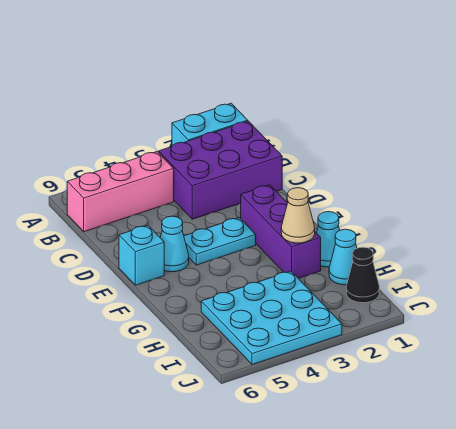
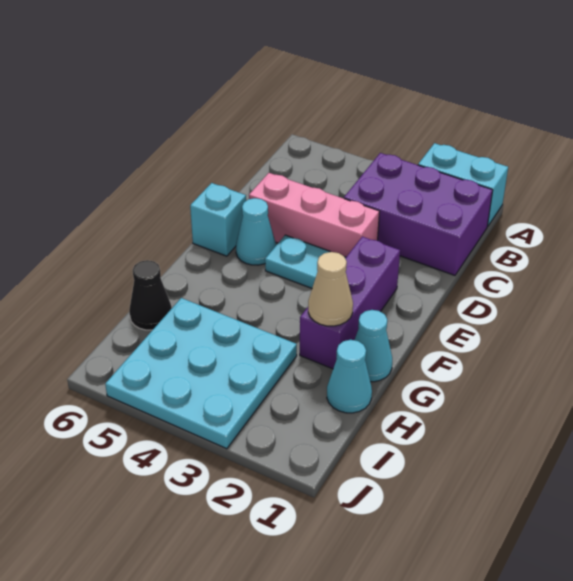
pink brick B4:B6 level 1 -> pink brick D3:D5 level 1
black cone I1 level 1 -> black cone H6 level 1

